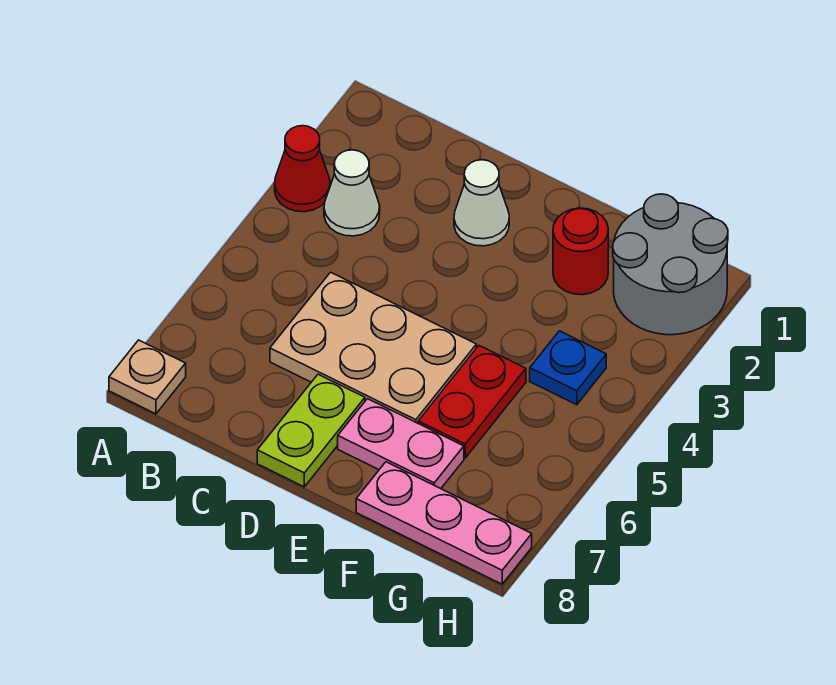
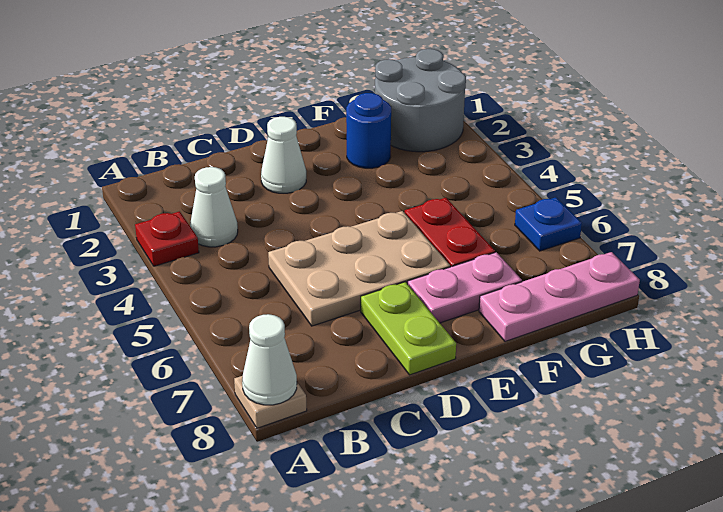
red cone A3 level 1 -> red plate A3 level 1
none -> white cone A8 level 2
red round brick F2 level 1 -> blue round brick F2 level 1
blue plate G4 level 1 -> blue plate H6 level 1

